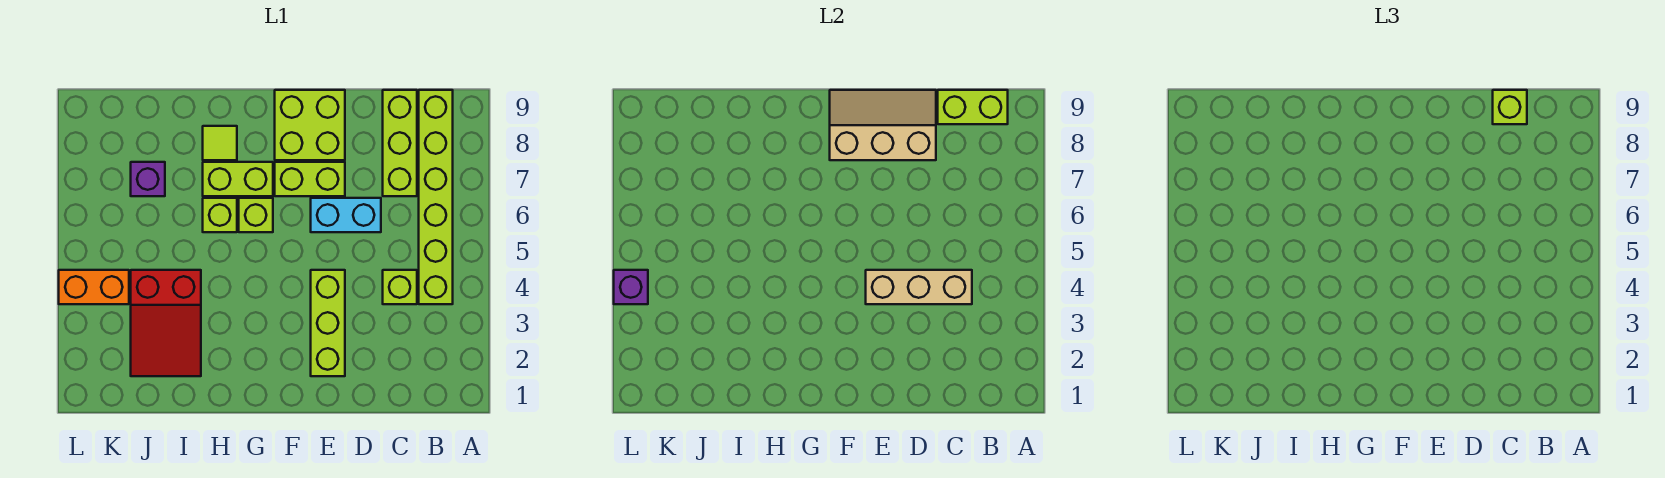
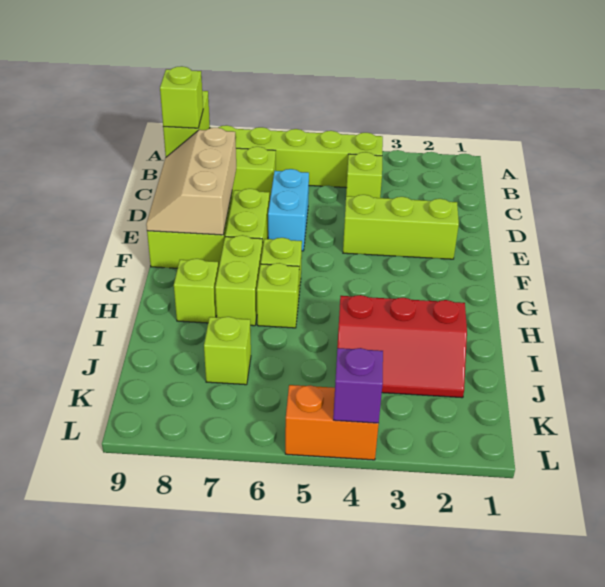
tan brick C4:E4 level 2 -> none
lime tile H8 level 1 -> lime brick H8 level 1
red slope I2:J4 level 1 top 4 -> red slope I2:J4 level 1 top I
purple brick J7 level 1 -> lime brick J7 level 1
orange brick K4:L4 level 1 -> orange brick L4:L5 level 1

